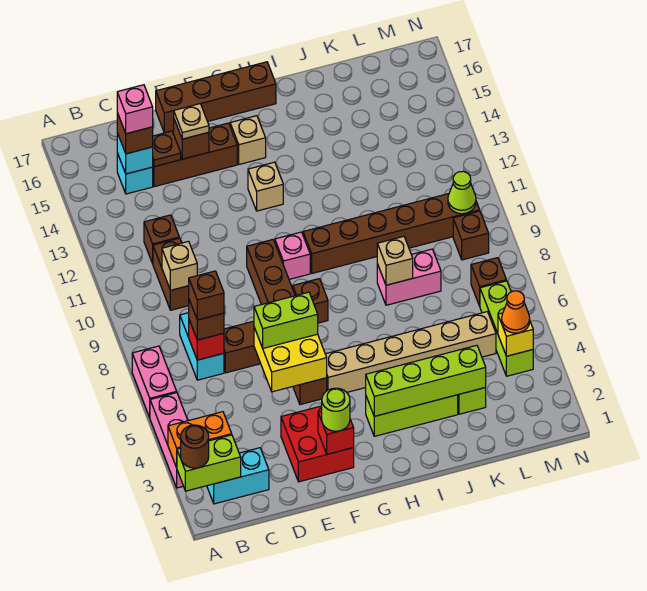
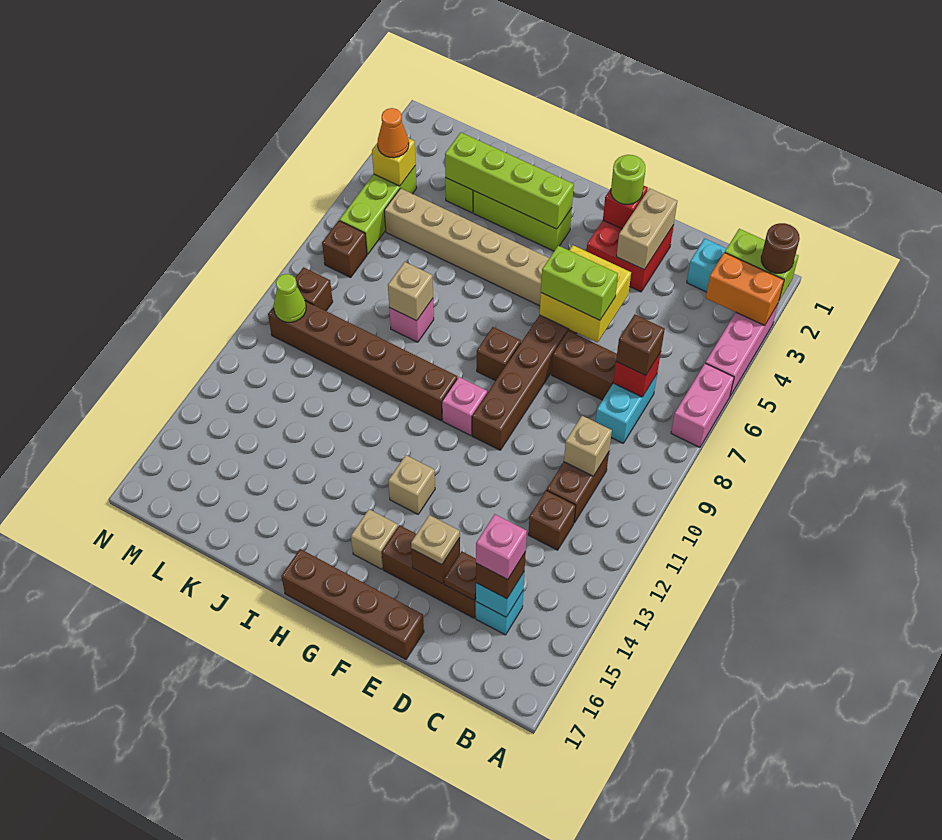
brown brick C7 level 4 -> none
none -> tan brick E2:E3 level 2
pink brick J8:K8 level 1 -> pink brick J8 level 1

